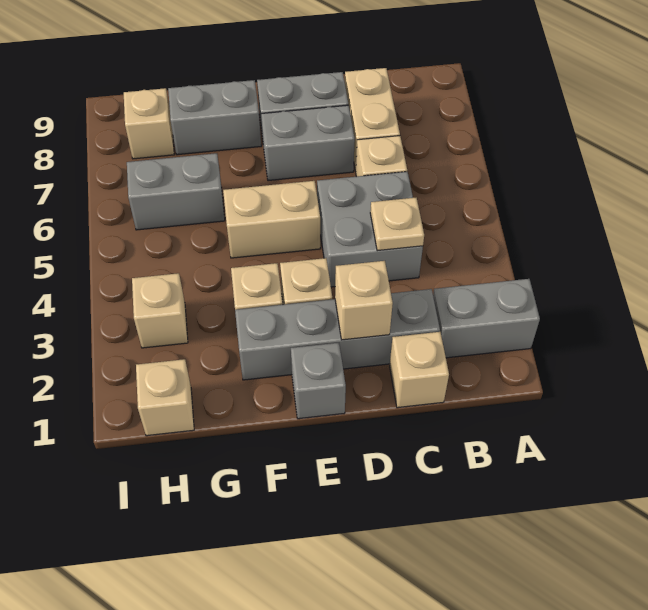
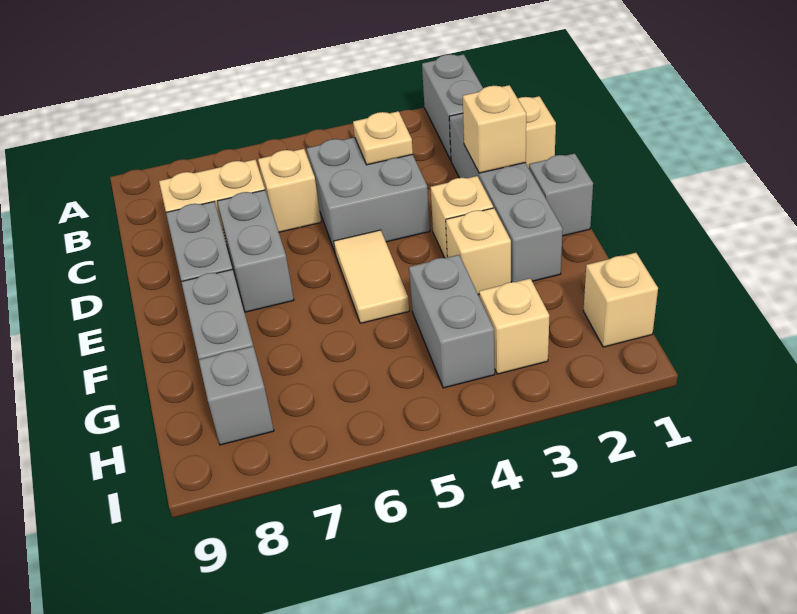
tan brick E5:F5 level 1 -> tan tile E5:F5 level 1
grey brick G6:H6 level 1 -> grey brick G4:H4 level 1
tan brick H8 level 1 -> grey brick H8 level 1

